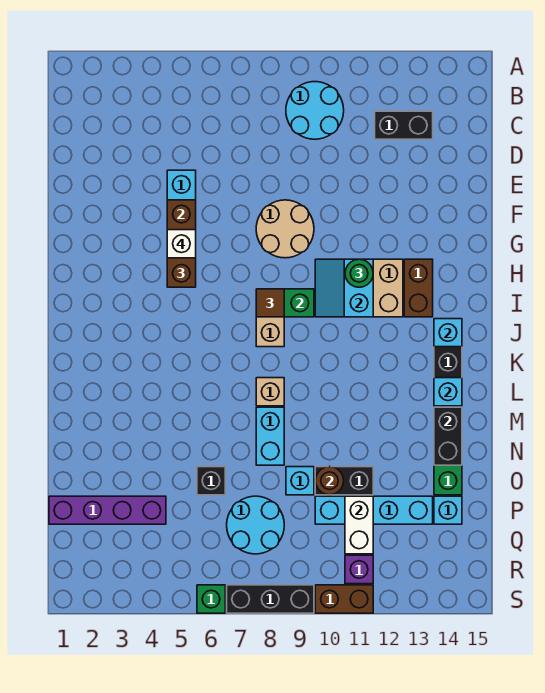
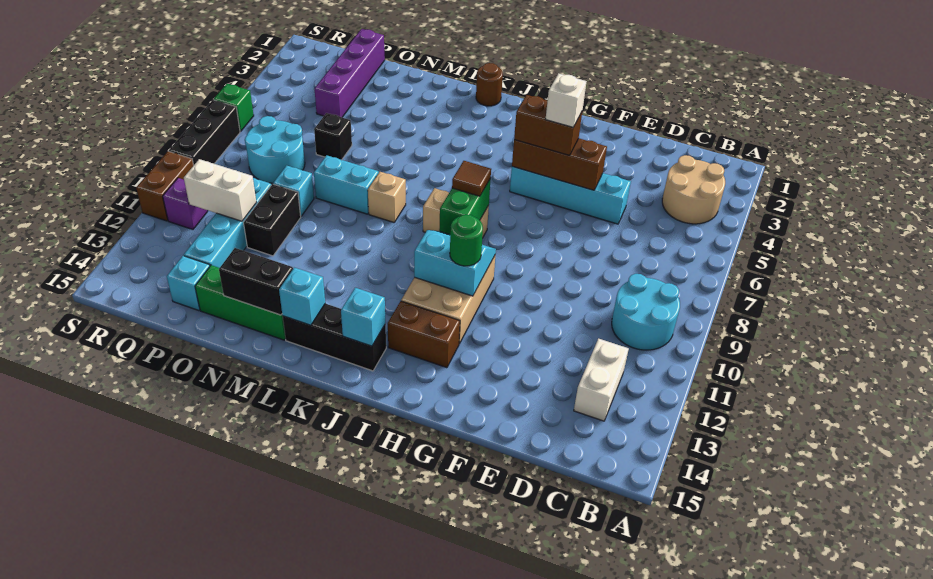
black brick C12:C13 level 1 -> white brick C12:C13 level 1
tan round brick F8:G9 level 1 -> tan round brick B3:C4 level 1
brown round brick O10 level 2 -> brown round brick K1 level 1

